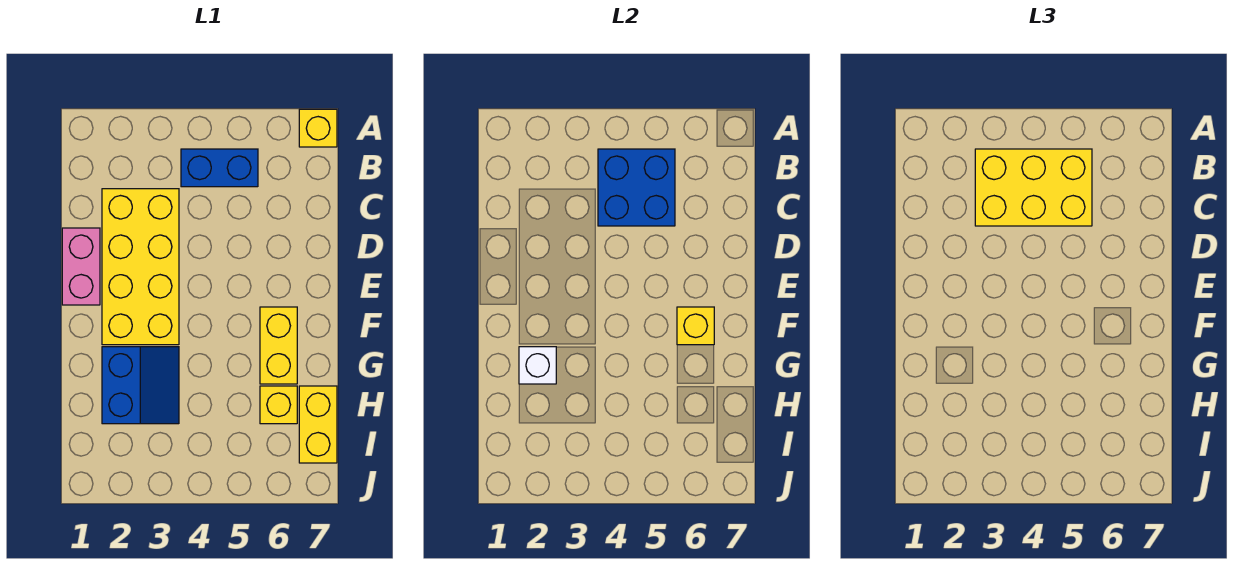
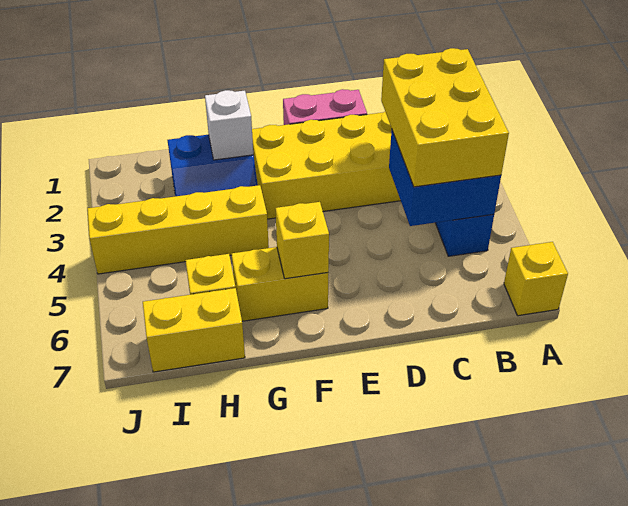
none -> yellow brick G4:J4 level 1

